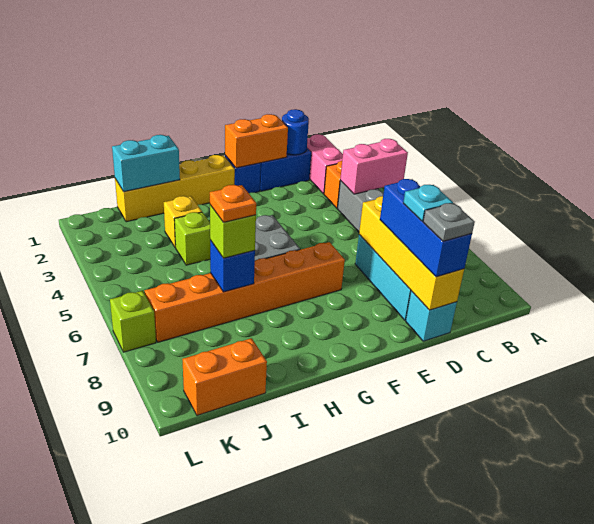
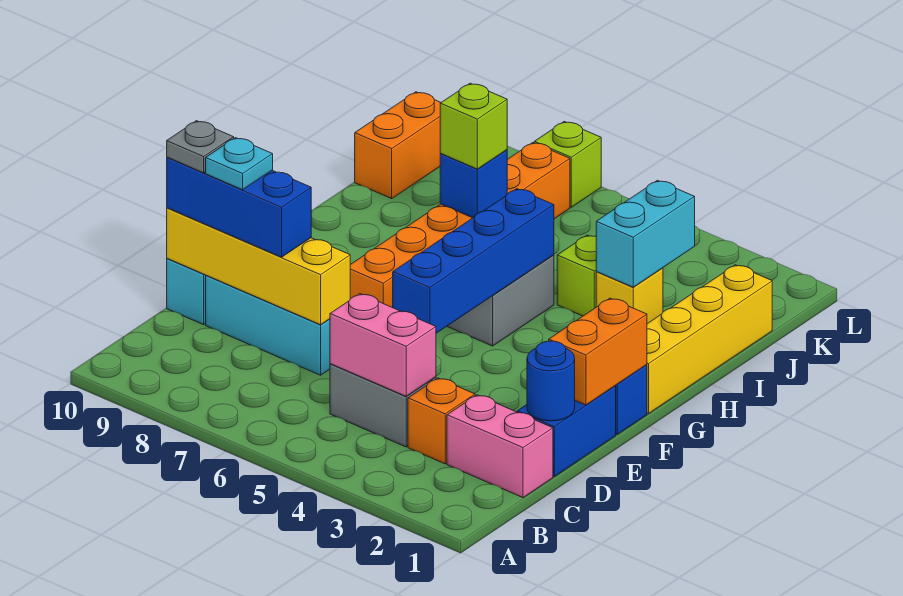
pink brick B4:C4 level 2 -> pink brick C4:C5 level 2
none -> blue brick E5:H5 level 2
cyan brick I1:J1 level 2 -> cyan brick I3:J3 level 2
orange plate I7 level 4 -> none

